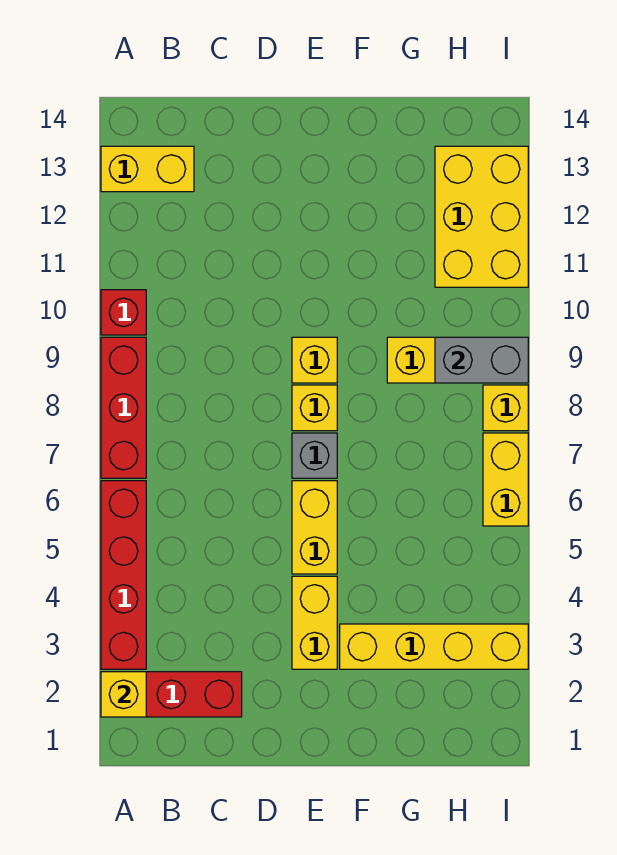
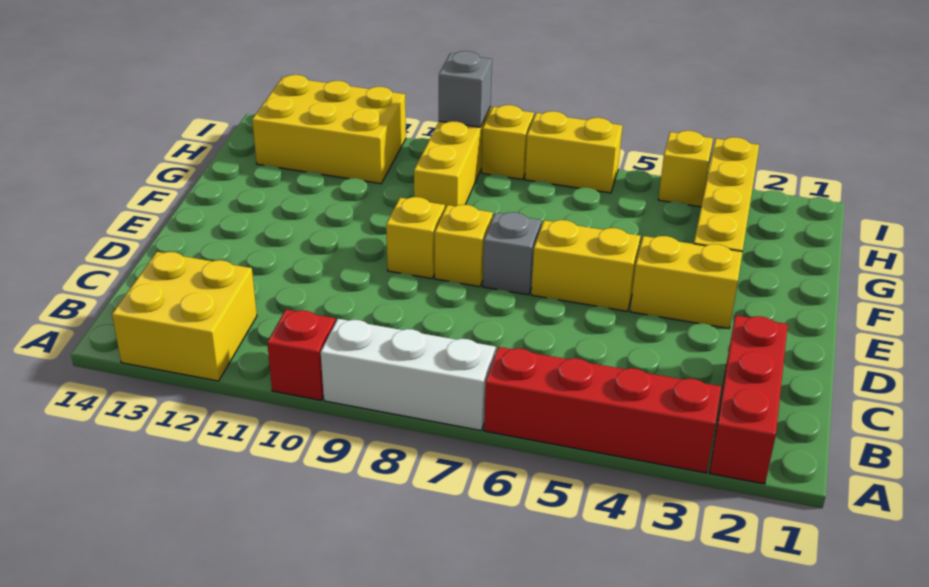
yellow brick A2 level 2 -> yellow brick I4 level 1
red brick A7:A9 level 1 -> white brick A7:A9 level 1
yellow brick A13:B13 level 1 -> yellow brick A12:B13 level 1
grey brick H9:I9 level 2 -> grey brick I9 level 2

